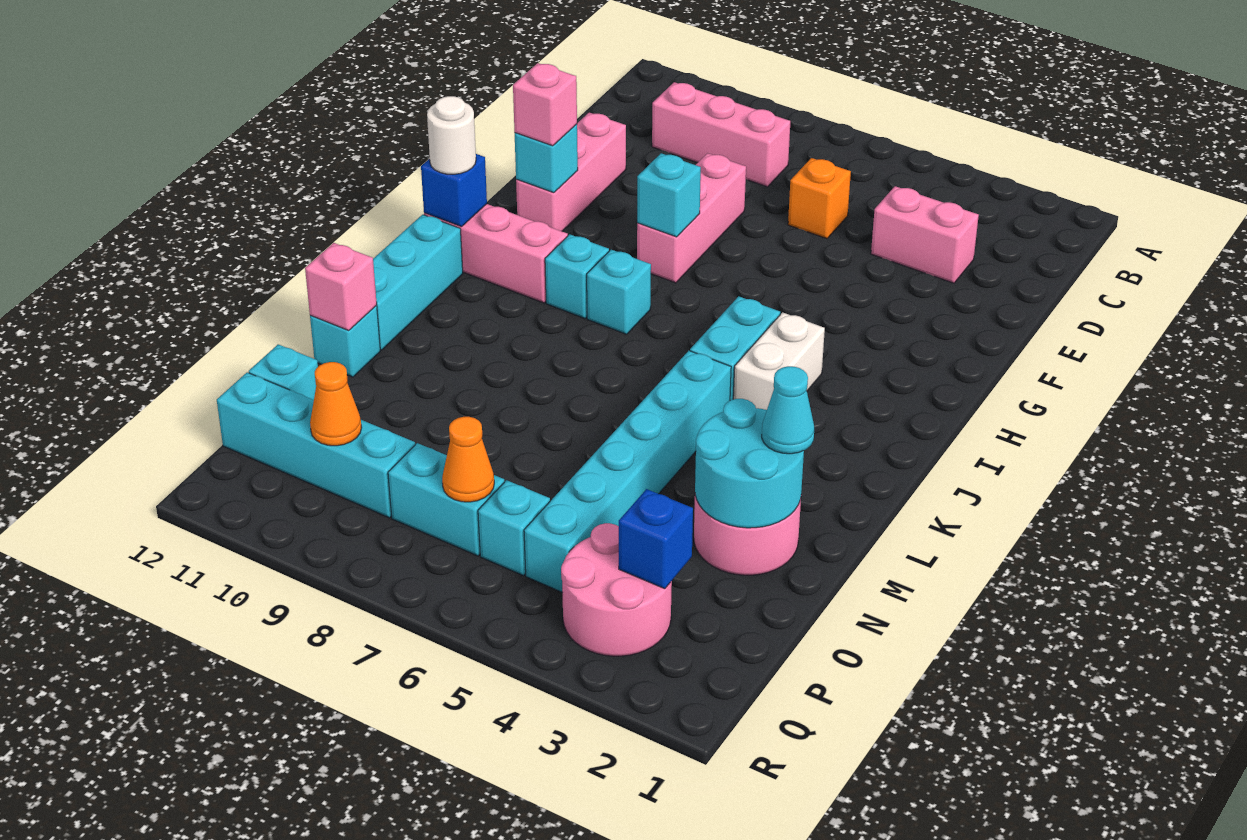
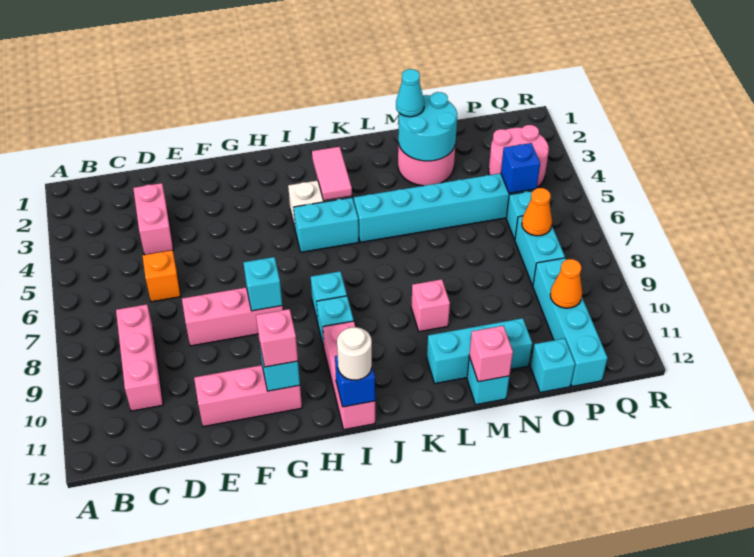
none -> pink tile J3:J4 level 2
cyan brick J12:L12 level 1 -> cyan brick L11:N11 level 1
none -> pink brick L9 level 1
blue brick P3 level 2 -> blue brick P5 level 2

